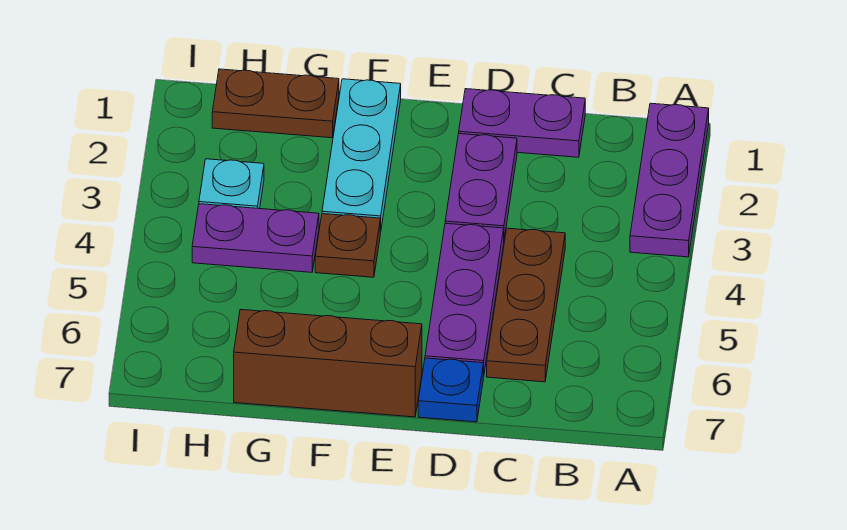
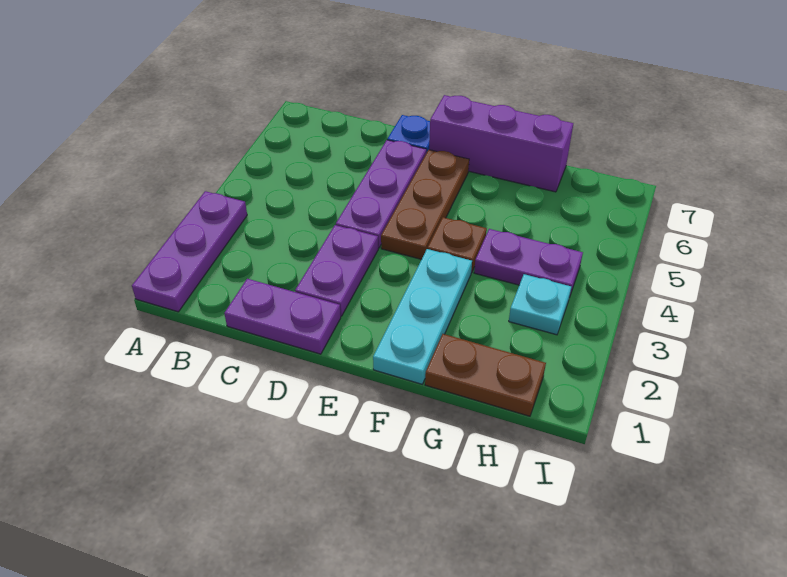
brown plate C4:C6 level 1 -> brown plate E4:E6 level 1
brown brick E7:G7 level 1 -> purple brick E7:G7 level 1

